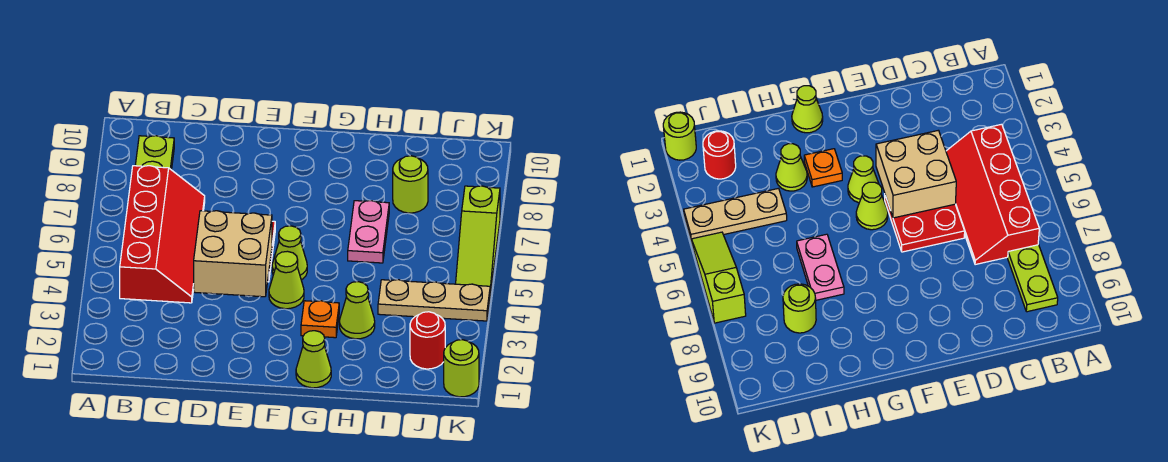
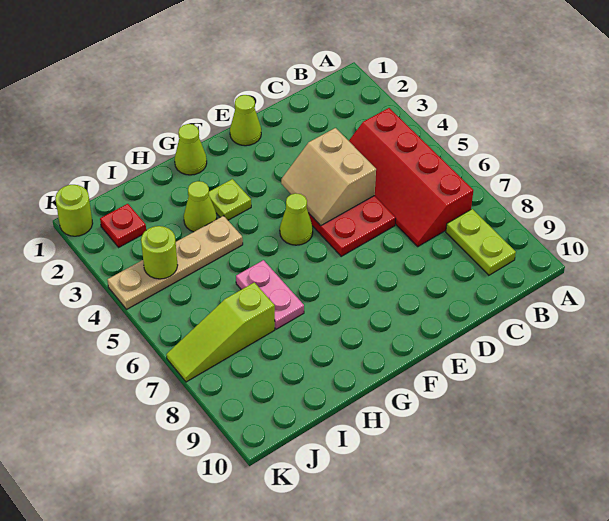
tan brick D4:E5 level 2 -> tan slope D4:E5 level 2 top D
lime cone F4 level 1 -> lime cone E1 level 1
orange plate G3 level 1 -> lime plate G3 level 1
tan plate I4:K4 level 1 -> tan plate H4:K4 level 1
lime round brick I8 level 1 -> lime round brick J4 level 2
red round brick J2 level 1 -> red plate J2 level 1
lime slope K5:K7 level 1 top 7 -> lime slope I7:K7 level 1 top I

